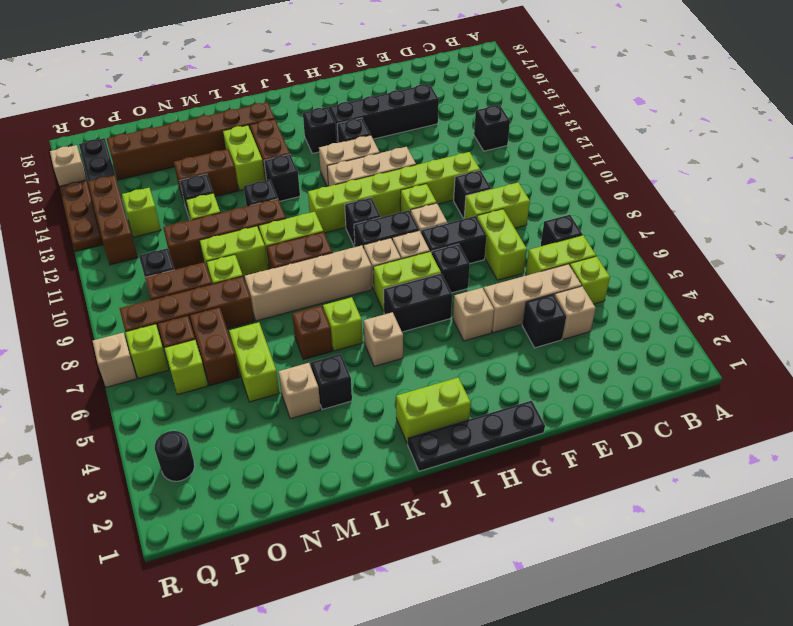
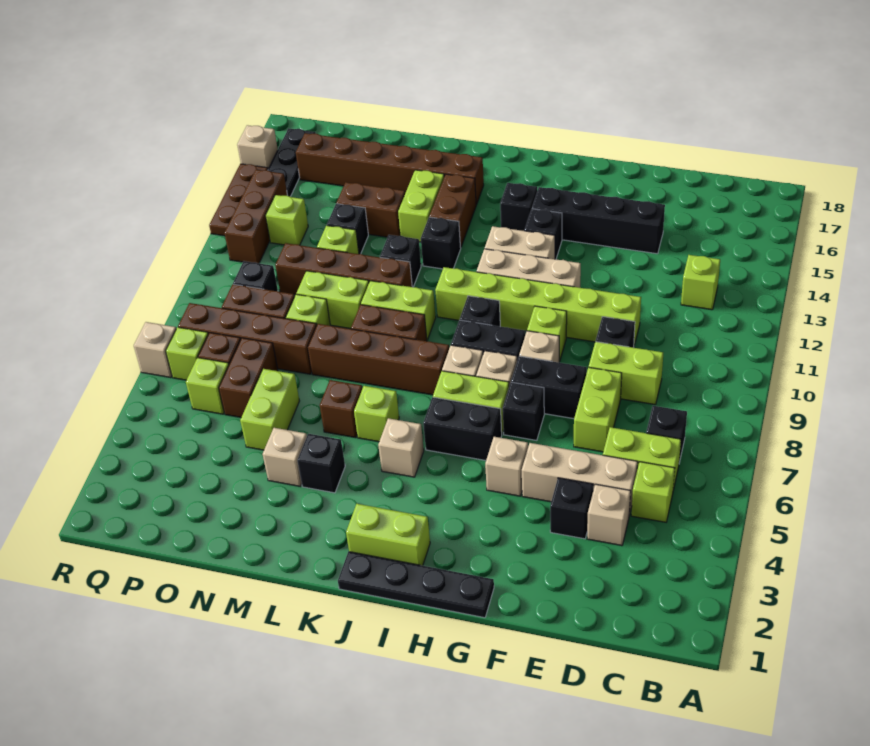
black brick C13 level 1 -> lime brick C13 level 1
tan brick J8:M8 level 1 -> brown brick J8:M8 level 1
black round brick Q3 level 1 -> none

